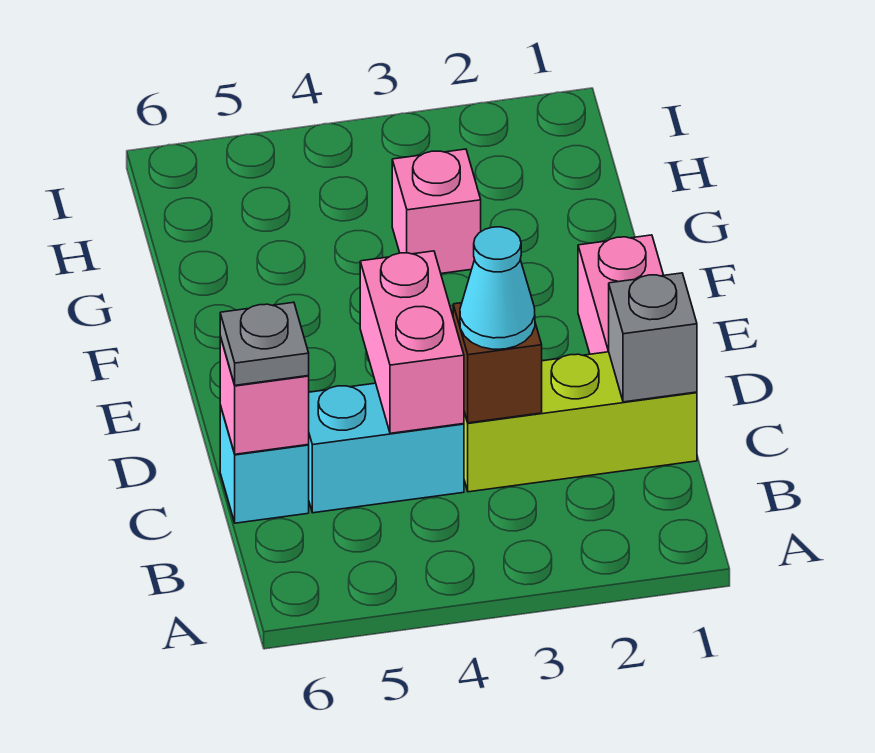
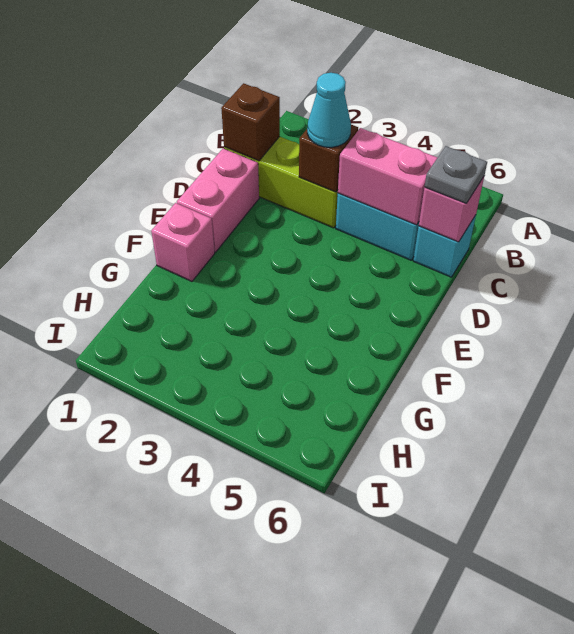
grey brick C1 level 2 -> brown brick C1 level 2
pink brick C4:D4 level 2 -> pink brick C4:C5 level 2
pink brick G3 level 1 -> pink brick F1 level 1

